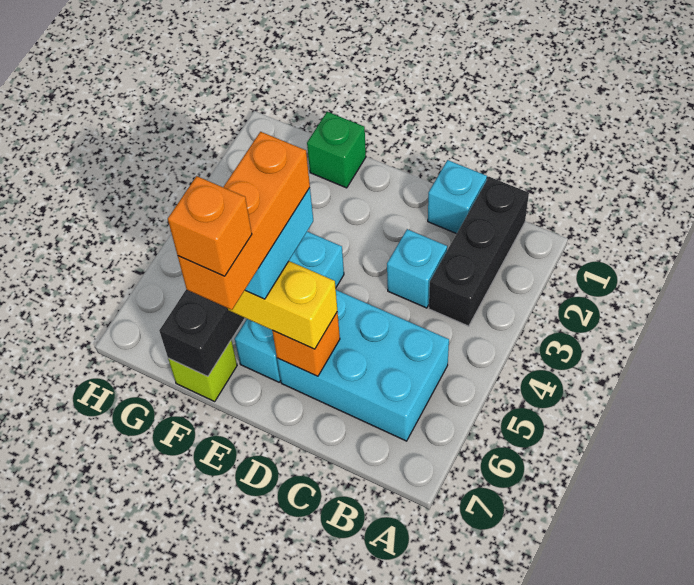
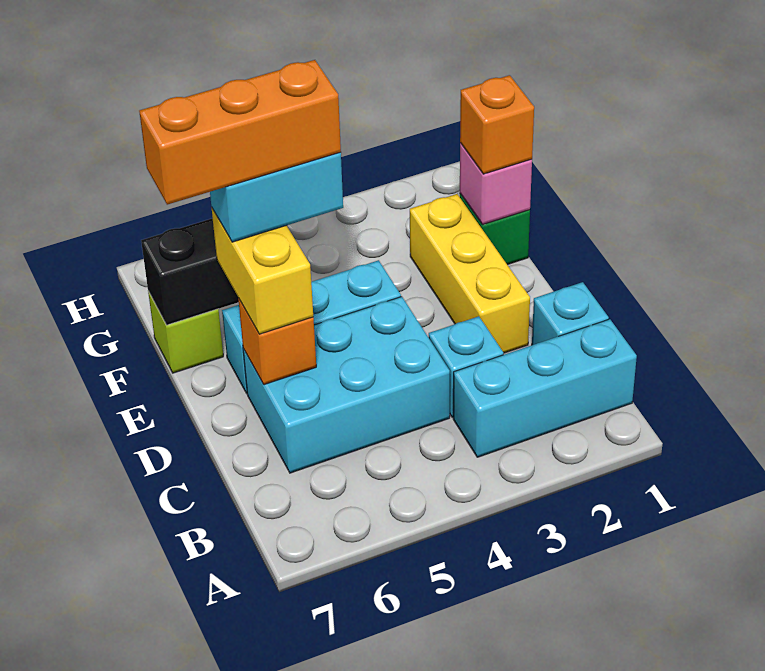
black brick B1:B3 level 1 -> cyan brick B1:B3 level 1
cyan brick B5:D6 level 1 -> cyan brick C4:D6 level 1
none -> yellow brick D2:F2 level 1
orange brick E7 level 6 -> orange brick F1 level 3
none -> pink brick F1 level 2

